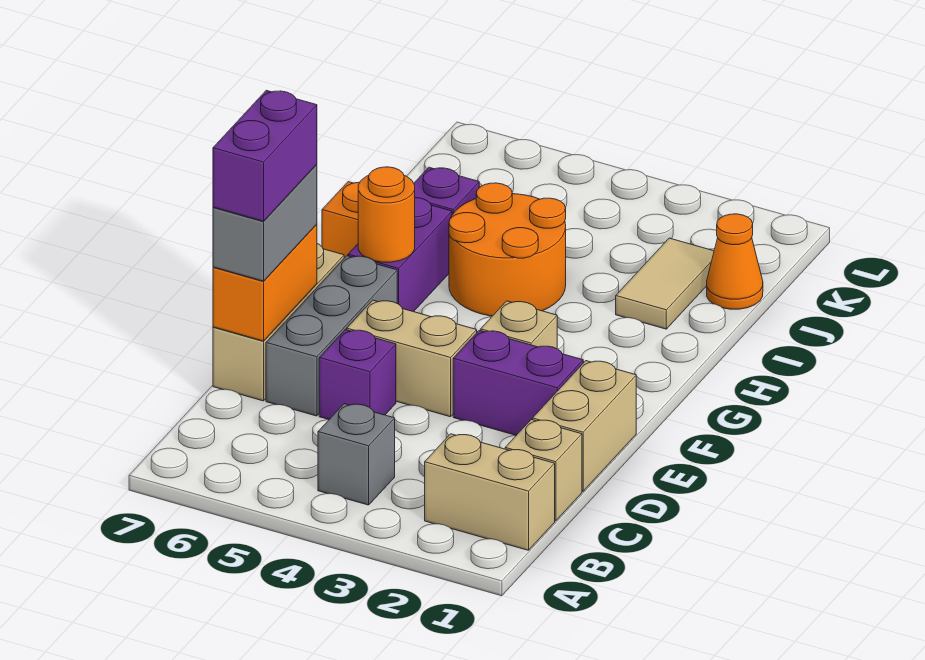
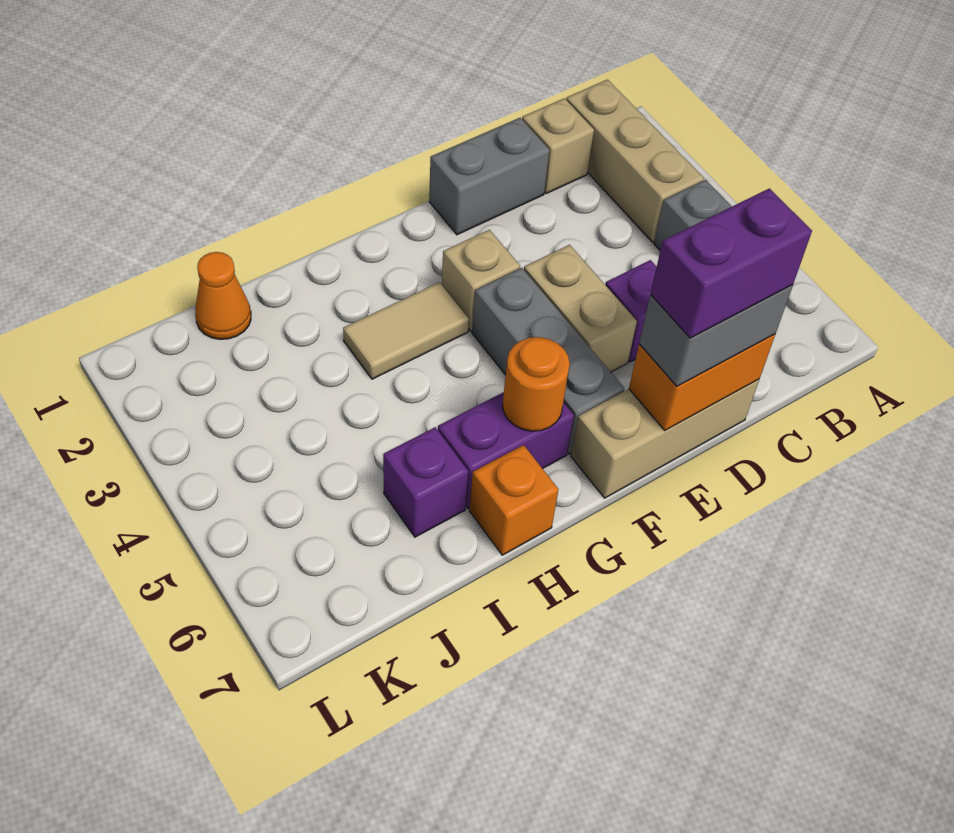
tan brick B1:B2 level 1 -> tan brick B1:B3 level 1
tan brick D1:E1 level 1 -> grey brick D1:E1 level 1
grey brick D6:F6 level 1 -> grey brick F4:F6 level 1
purple brick E2:E3 level 1 -> none
orange round brick H4:I5 level 1 -> none
tan tile I2:J2 level 1 -> tan tile G3:H3 level 1

